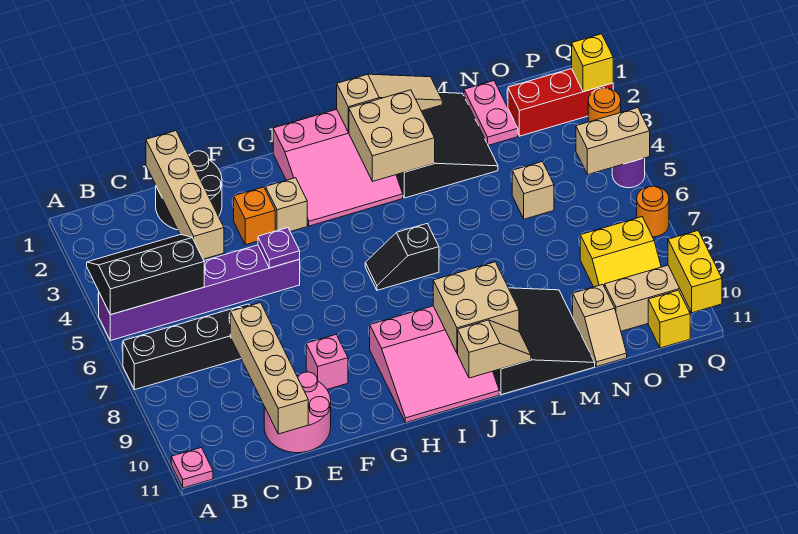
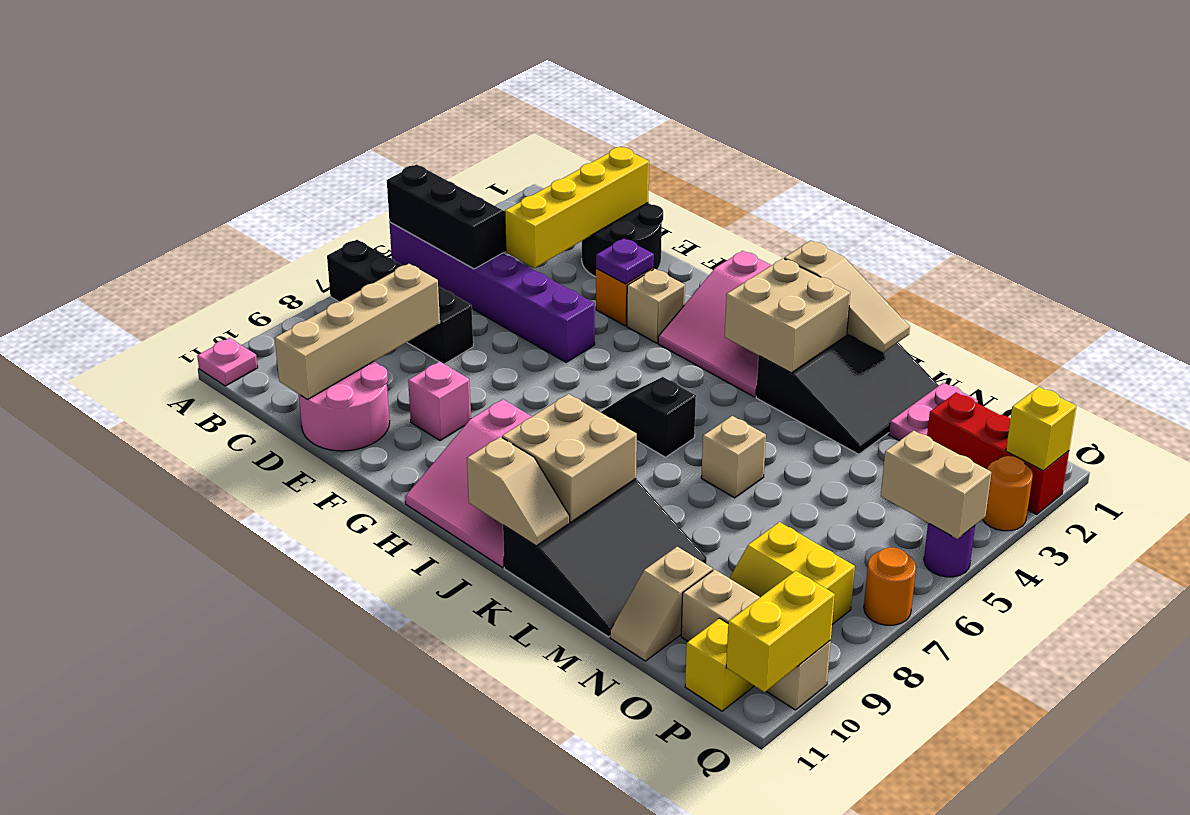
tan brick D1:D4 level 2 -> yellow brick D1:D4 level 2
purple plate F5 level 2 -> purple plate F3 level 2
tan brick N5 level 1 -> tan brick L6 level 1

